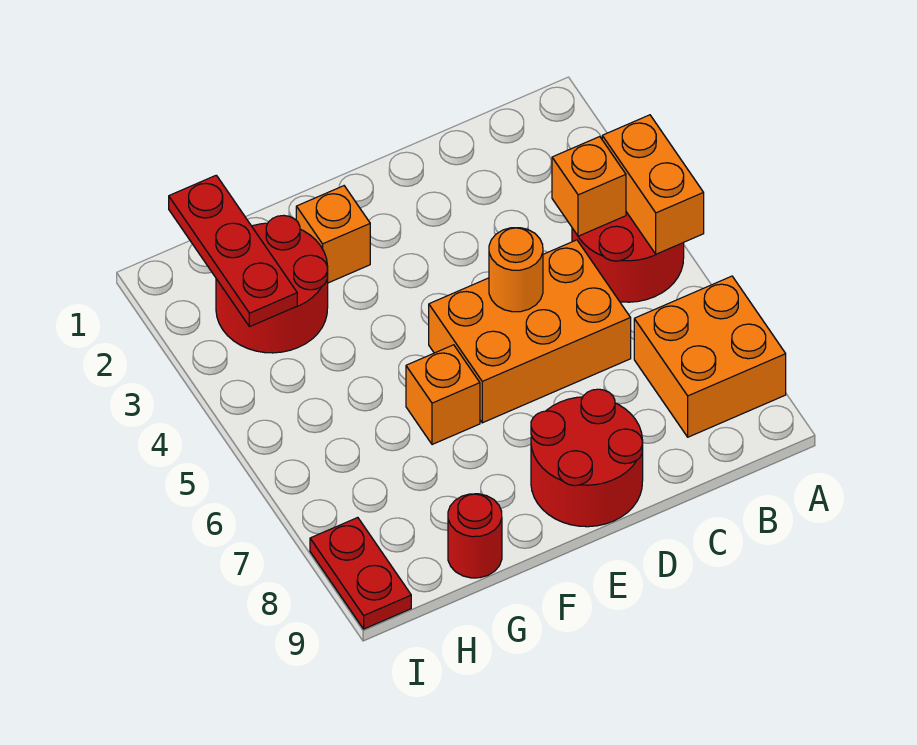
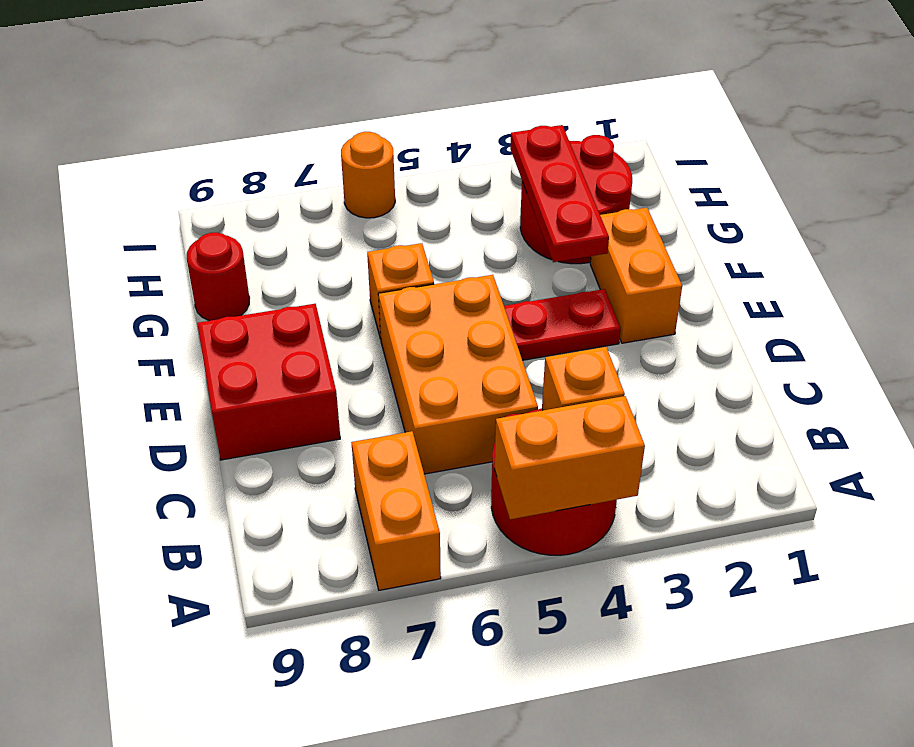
orange brick A7:B8 level 1 -> orange brick A7:B7 level 1
orange round brick D5 level 2 -> orange round brick I6 level 1
red round brick D8:E9 level 1 -> red brick D8:E9 level 1
orange brick F2 level 1 -> orange brick E2:F2 level 1
red plate H1:H3 level 2 -> red plate F3:H3 level 2
red plate I8:I9 level 1 -> red plate E3:E4 level 1

